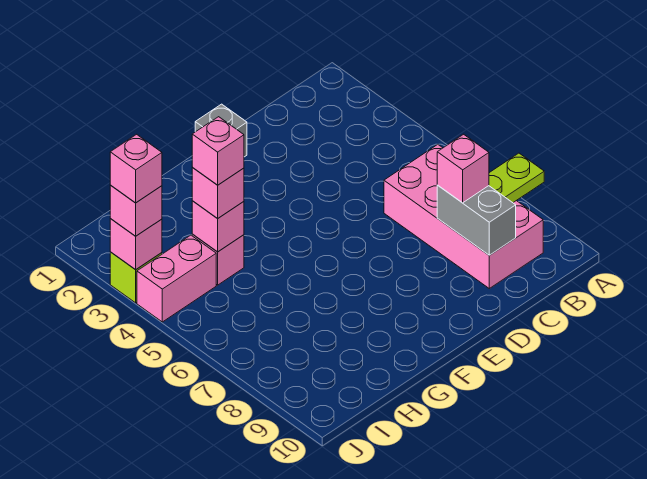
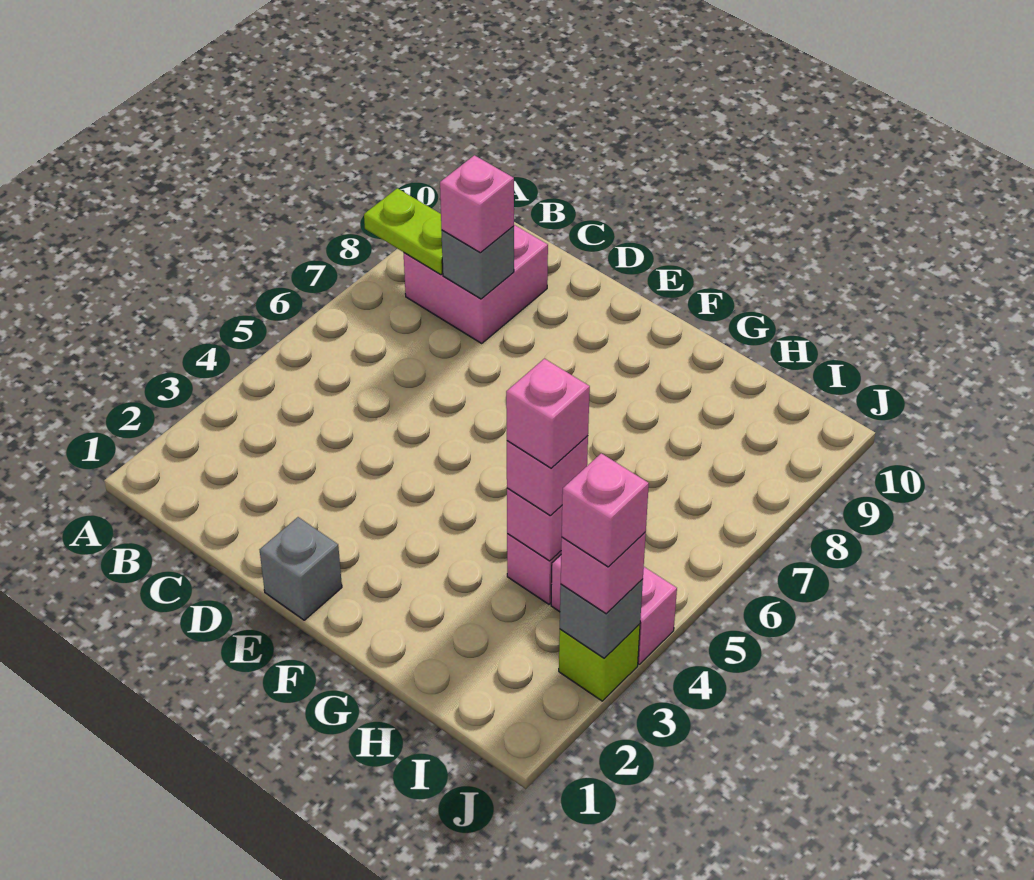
pink brick B6:C9 level 1 -> pink brick B8:C9 level 1
grey brick C8:C9 level 2 -> grey brick C8 level 2
pink brick J3 level 2 -> grey brick J3 level 2

